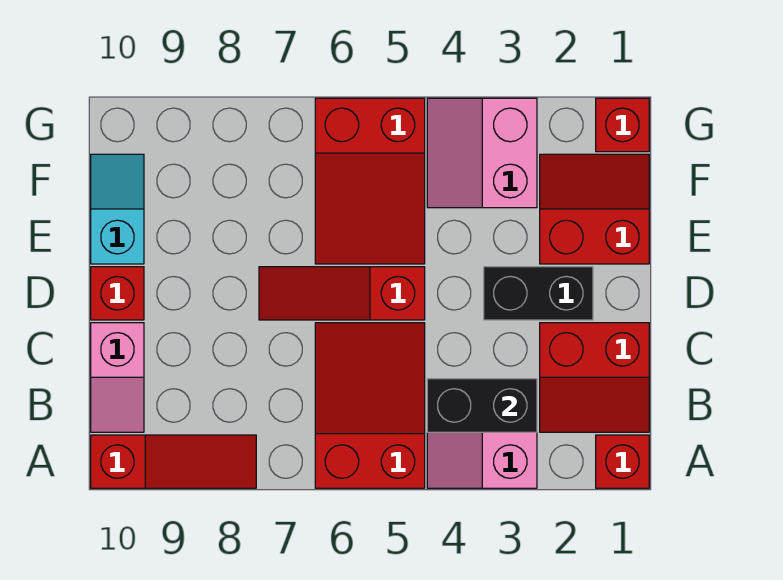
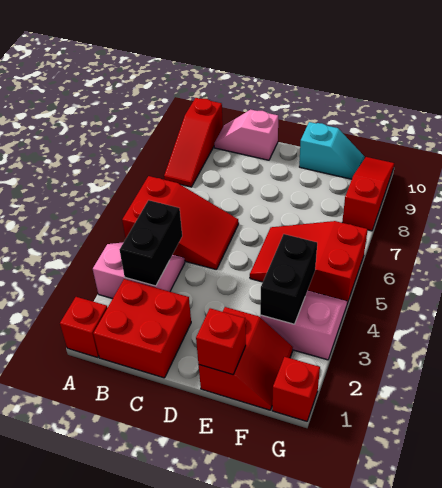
red slope B1:C2 level 1 top C -> red brick B1:C2 level 1
black brick D2:D3 level 1 -> black brick F3:F4 level 2
red slope D5:D7 level 1 top 5 -> red slope G8:G10 level 1 top 8
red brick D10 level 1 -> red brick E1 level 2

